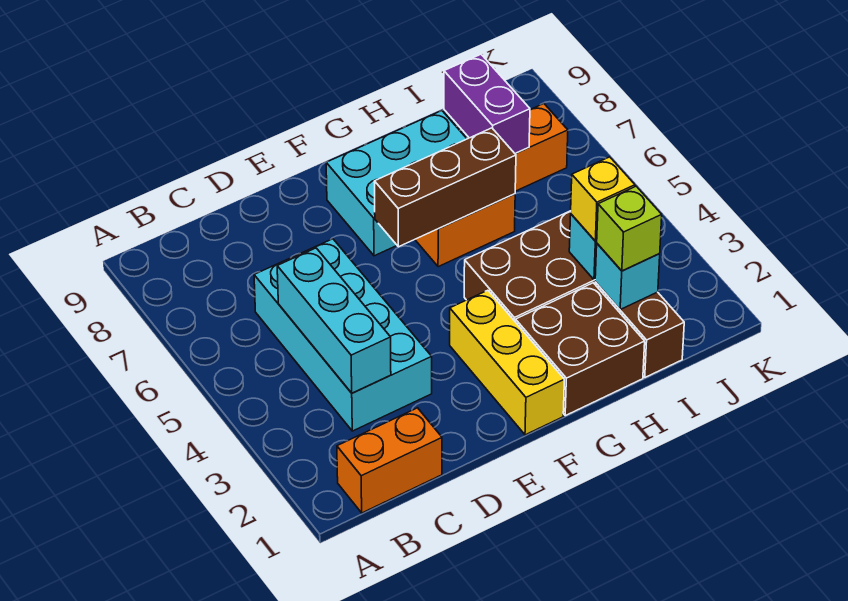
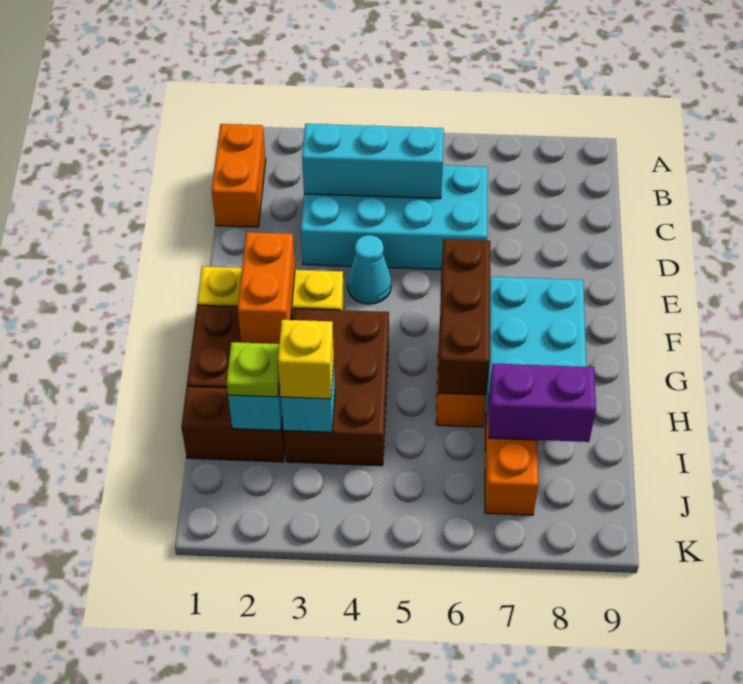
none -> cyan cone E4 level 1
none -> orange brick F2:G2 level 2
lime brick I2 level 3 -> lime plate I2 level 3

